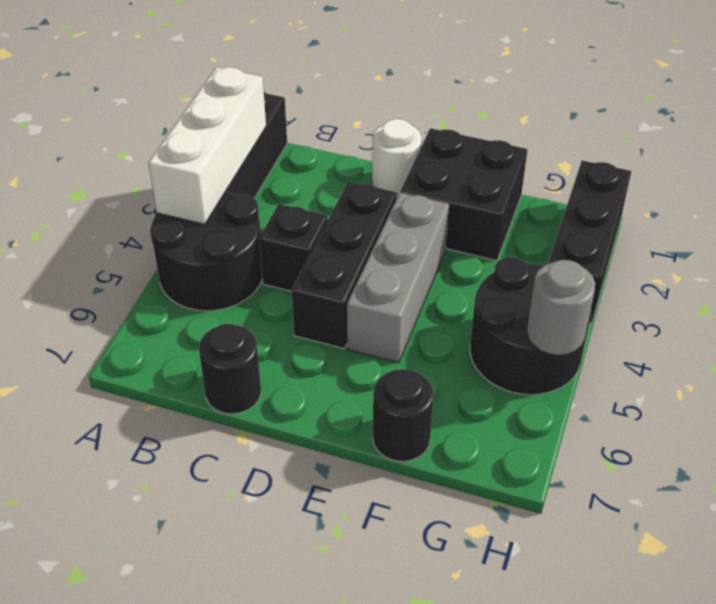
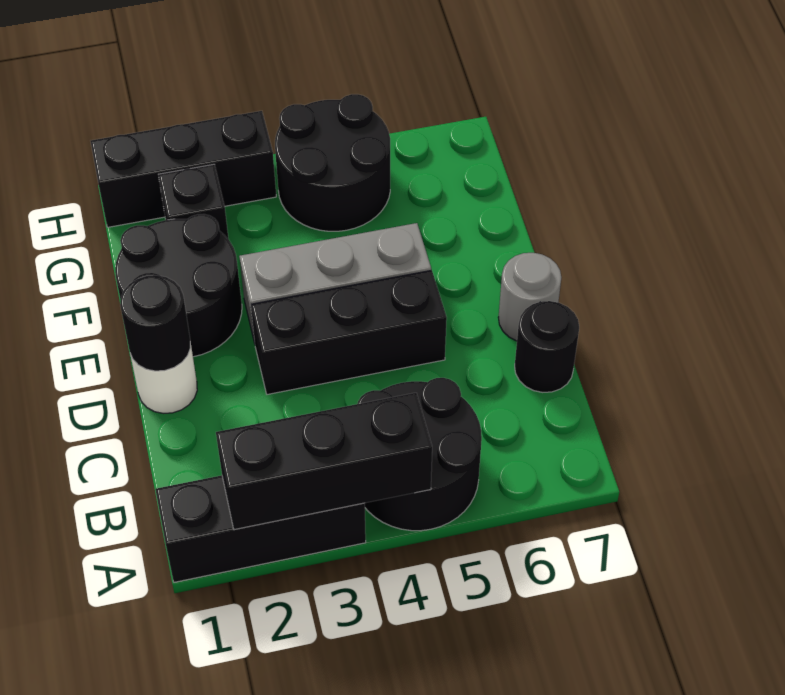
white brick A2:A4 level 2 -> black brick A2:A4 level 2
black brick C4 level 1 -> black brick G2 level 1
black brick E1:F2 level 1 -> black round brick E1:F2 level 1
black round brick F7 level 1 -> black round brick D1 level 2
grey round brick H5 level 2 -> grey round brick D7 level 1

